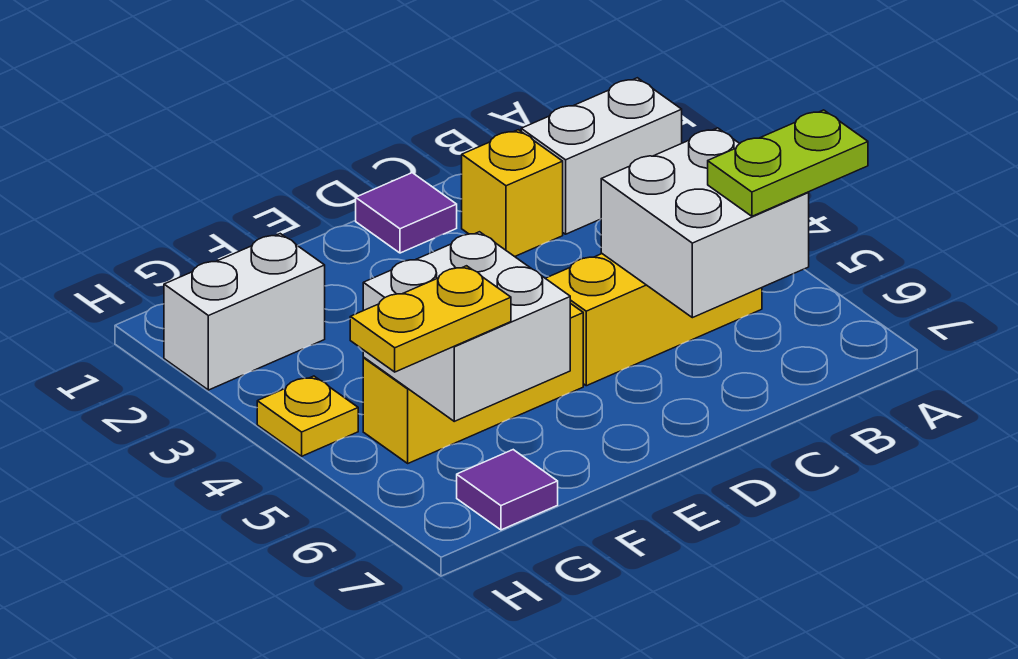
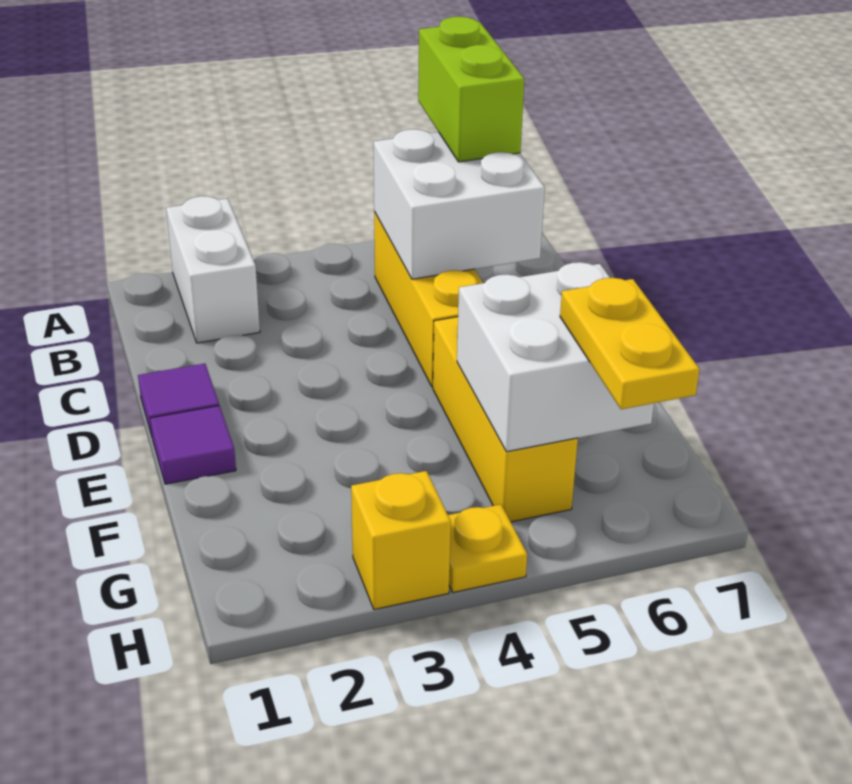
lime plate A6:B6 level 3 -> lime brick A6:B6 level 3
yellow brick C2 level 1 -> yellow brick H3 level 1
white brick G2:H2 level 1 -> none
purple tile G7 level 1 -> purple tile E1 level 1

